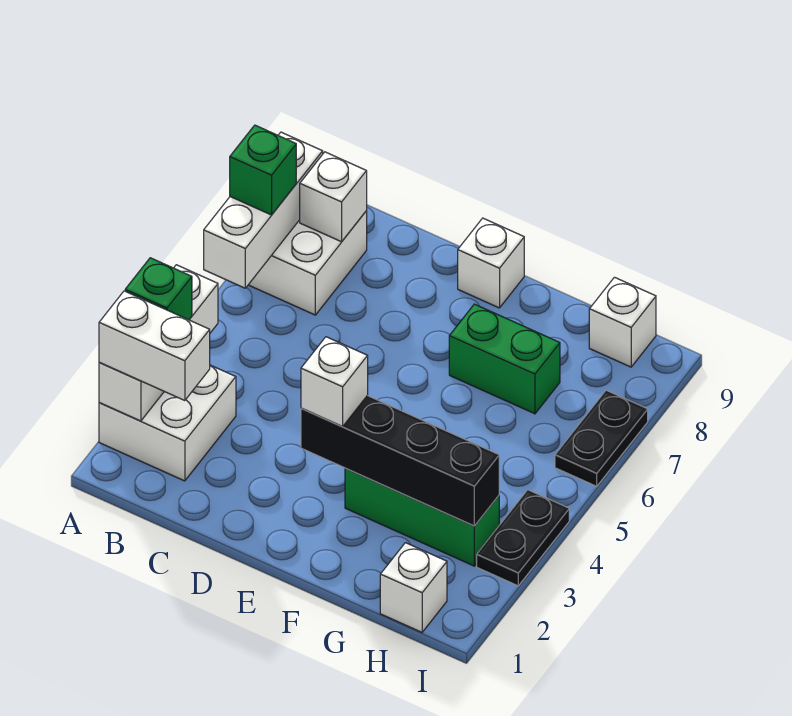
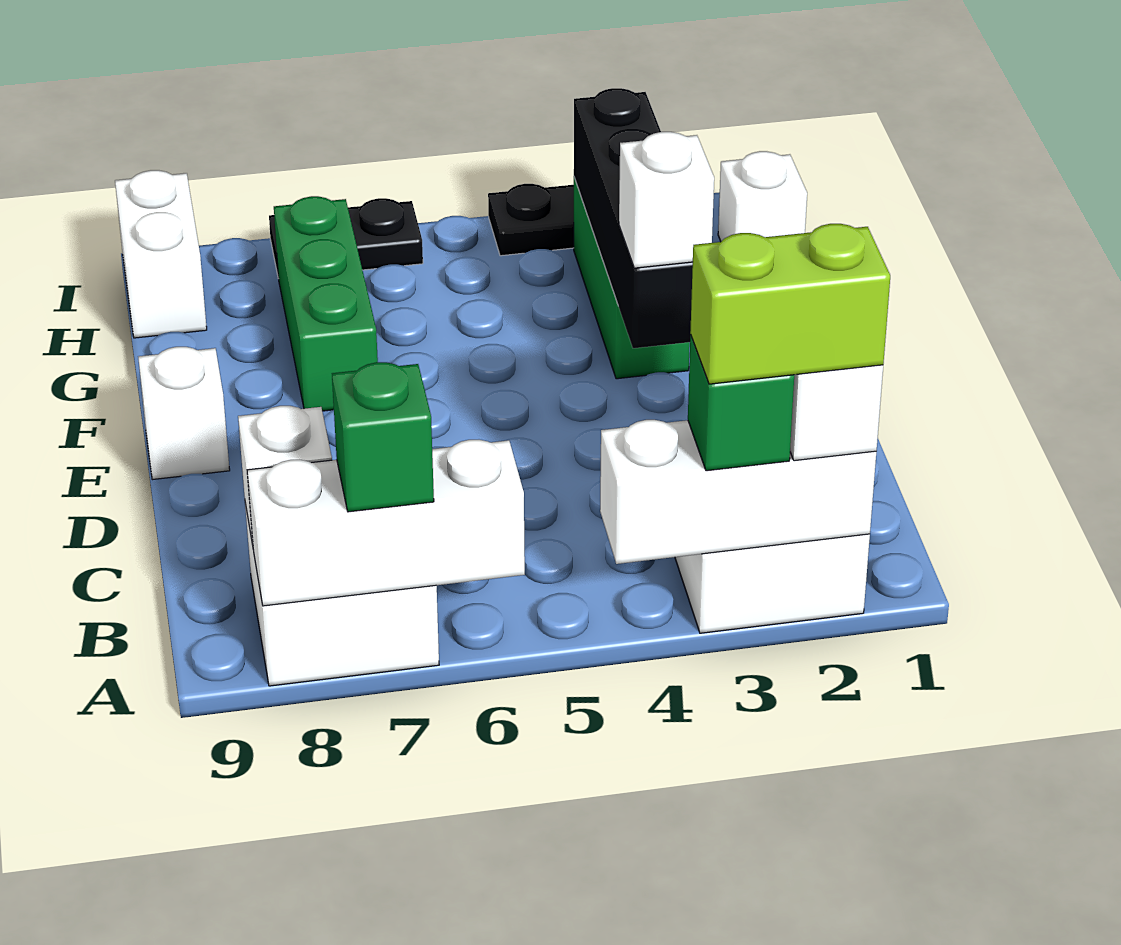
none -> lime brick A2:A3 level 4
green brick F7:G7 level 1 -> green brick F7:H7 level 1
white brick H9 level 1 -> white brick H9:I9 level 1

